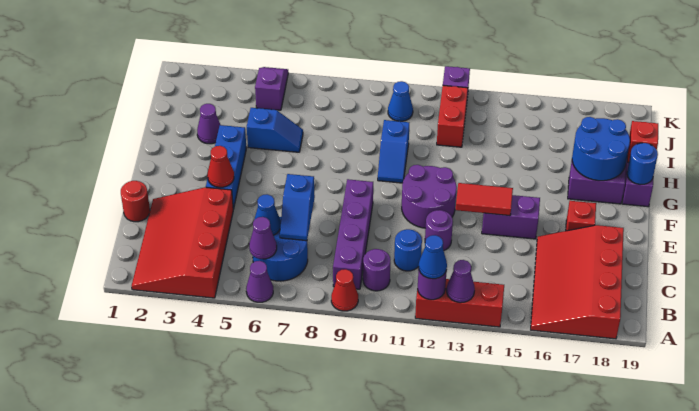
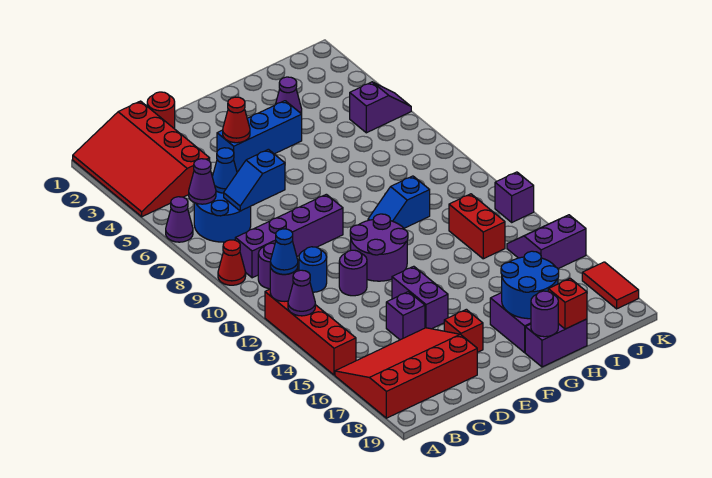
red slope A2:D4 level 1 top 4 -> red slope A1:C4 level 1 top C
red brick A12:A14 level 1 -> red brick A12:A15 level 1
none -> purple brick D15 level 1
red tile E13:E14 level 2 -> red tile K17:K18 level 1
blue round brick G19 level 2 -> purple round brick G19 level 2
blue slope H5:H6 level 1 top 5 -> none
red brick I12:J12 level 1 -> red brick I12:I13 level 1
blue cone J10 level 1 -> none
none -> purple slope J14:K15 level 1 top 15

